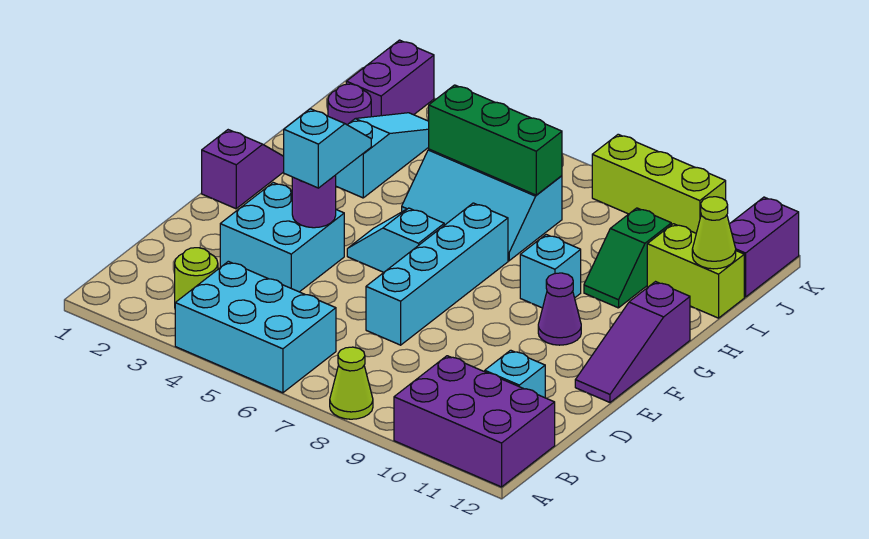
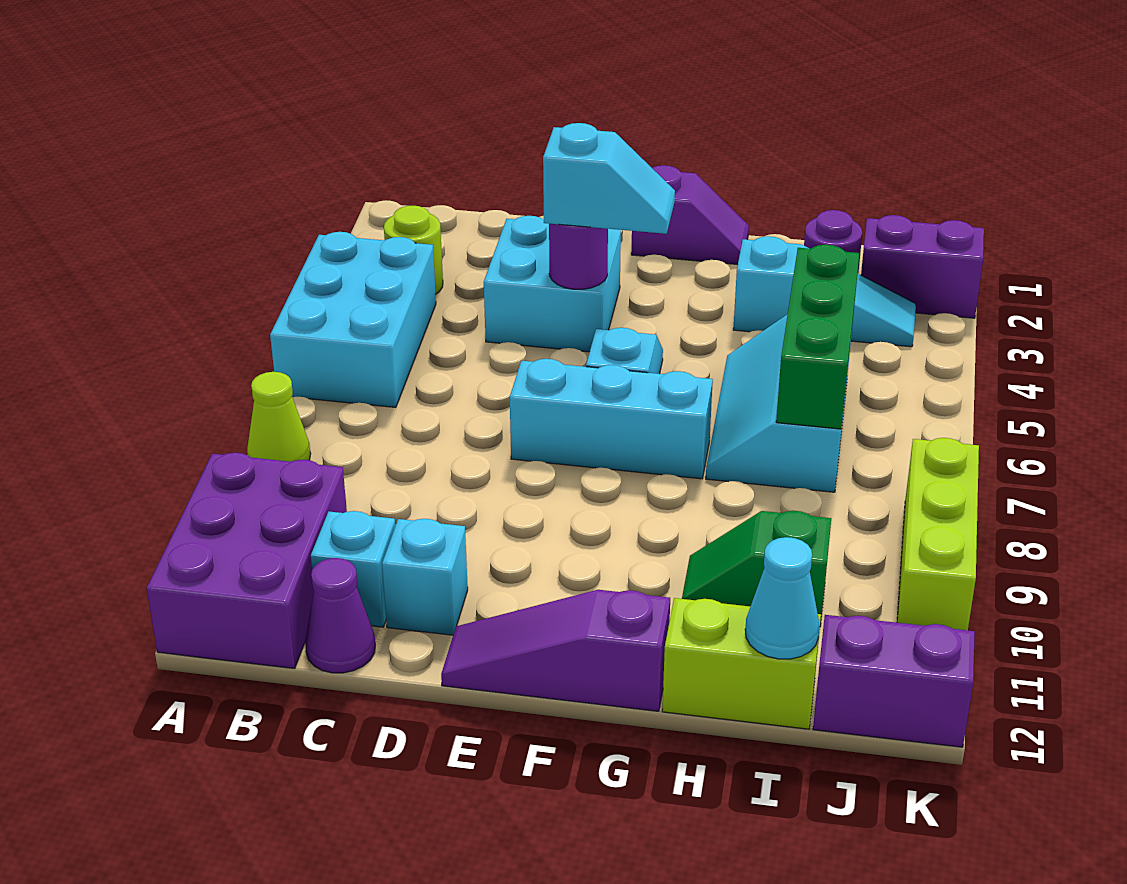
cyan brick D7:G7 level 1 -> cyan brick E7:G7 level 1
purple cone F10 level 1 -> purple cone C12 level 1
cyan brick G9 level 1 -> cyan brick D11 level 1
lime brick I11:I12 level 1 -> lime brick H12:I12 level 1
lime cone I12 level 2 -> cyan cone I12 level 2

